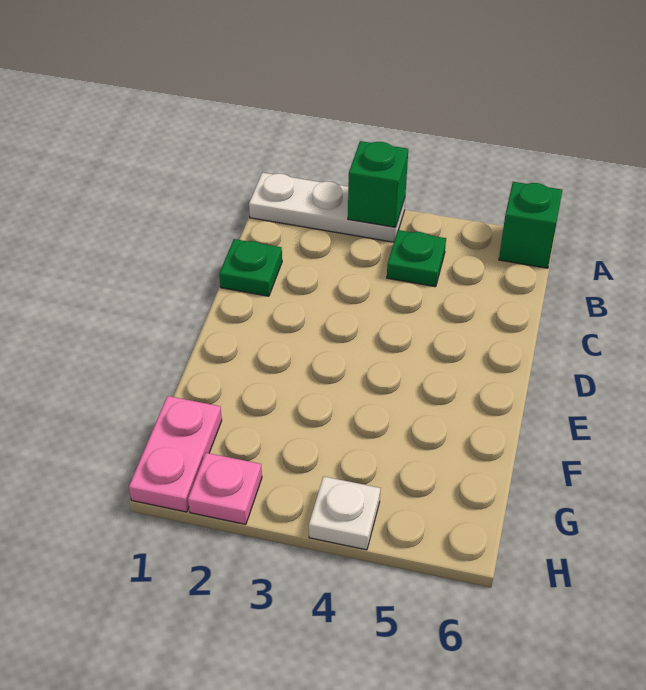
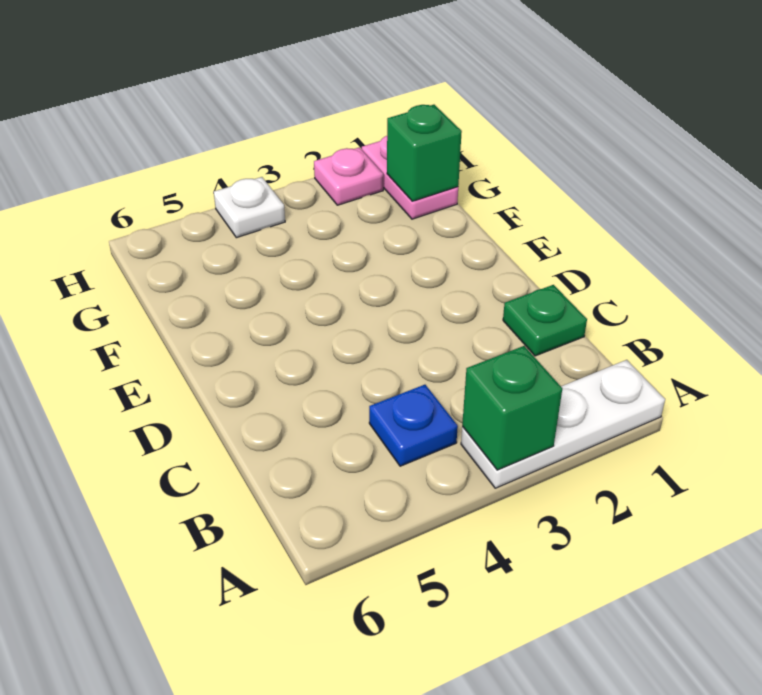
green brick A6 level 1 -> green brick G1 level 2
green plate B4 level 1 -> blue plate B4 level 1

